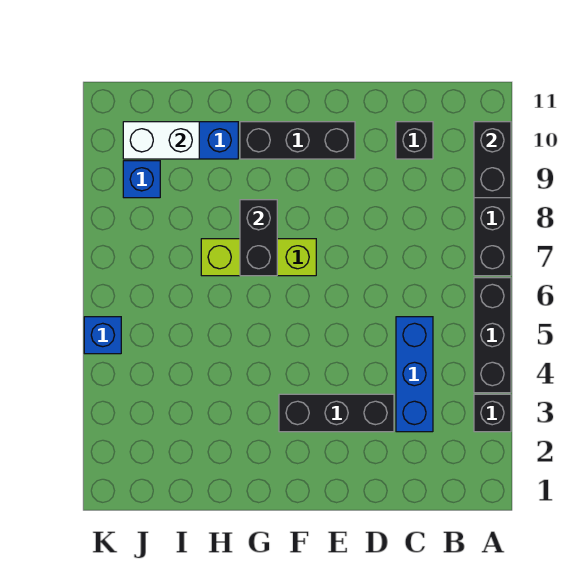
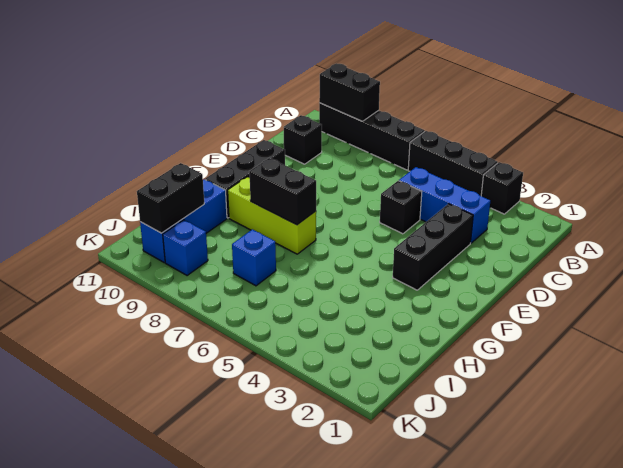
none -> black brick D5 level 1
lime brick F7:H7 level 1 -> lime brick G7:G9 level 1
white brick I10:J10 level 2 -> black brick I10:J10 level 2
blue brick K5 level 1 -> blue brick I7 level 1

